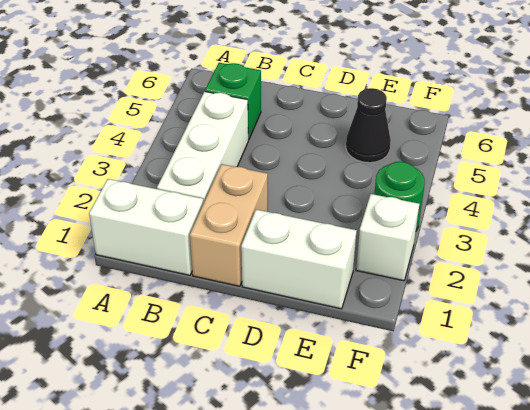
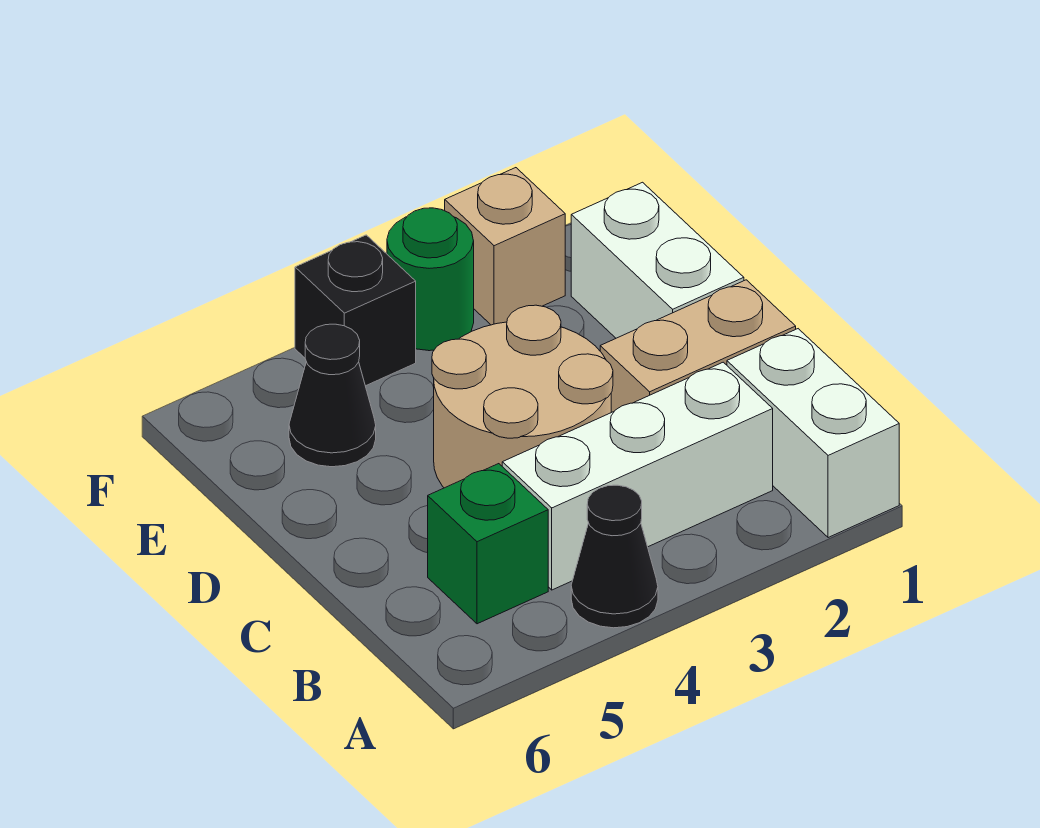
none -> black cone A4 level 1
none -> tan round brick C3:D4 level 1
white brick F2 level 1 -> tan brick F2 level 1
none -> black brick F4 level 1

